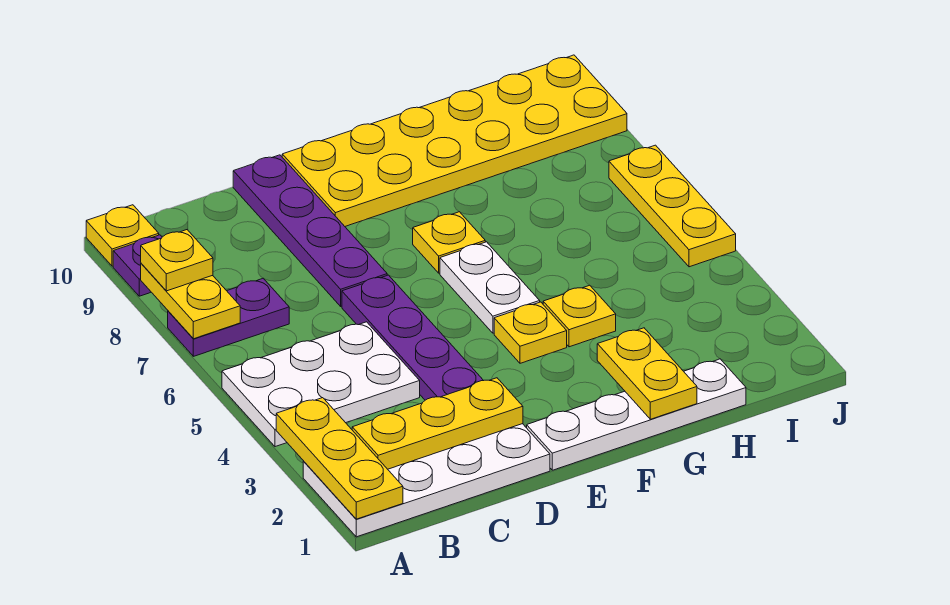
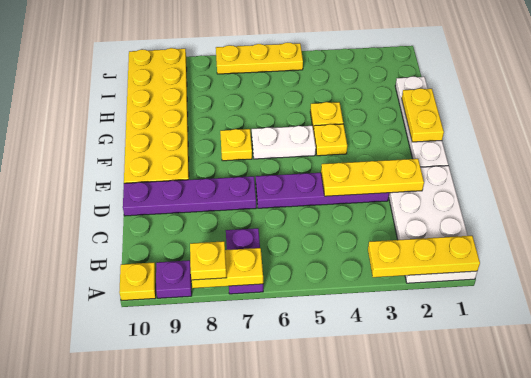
white plate A4:C5 level 1 -> none
yellow plate B2:D2 level 2 -> yellow plate D2:D4 level 2
yellow plate G1:G2 level 2 -> yellow plate F1:G1 level 2

